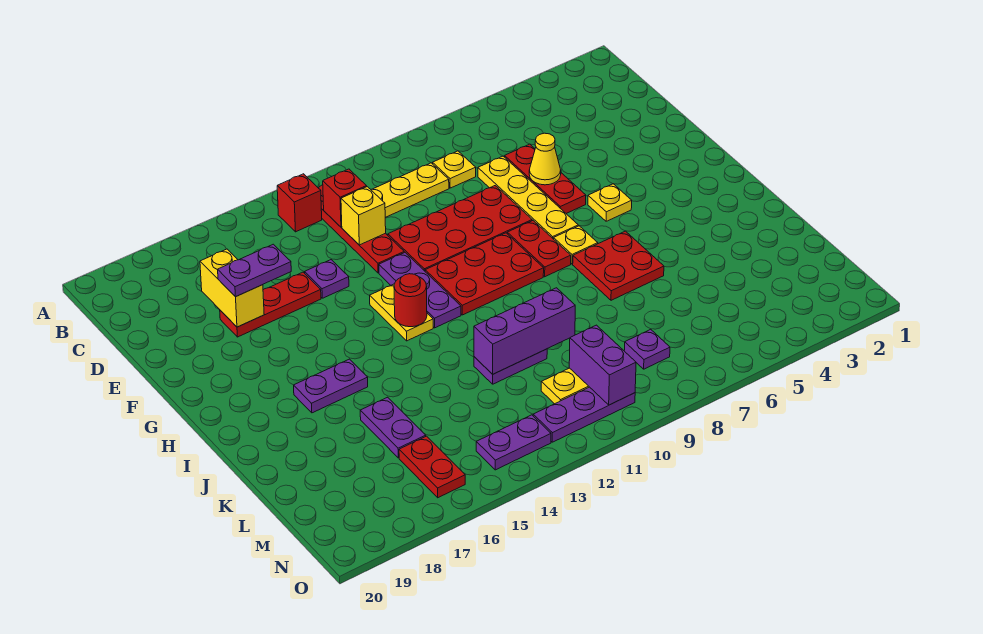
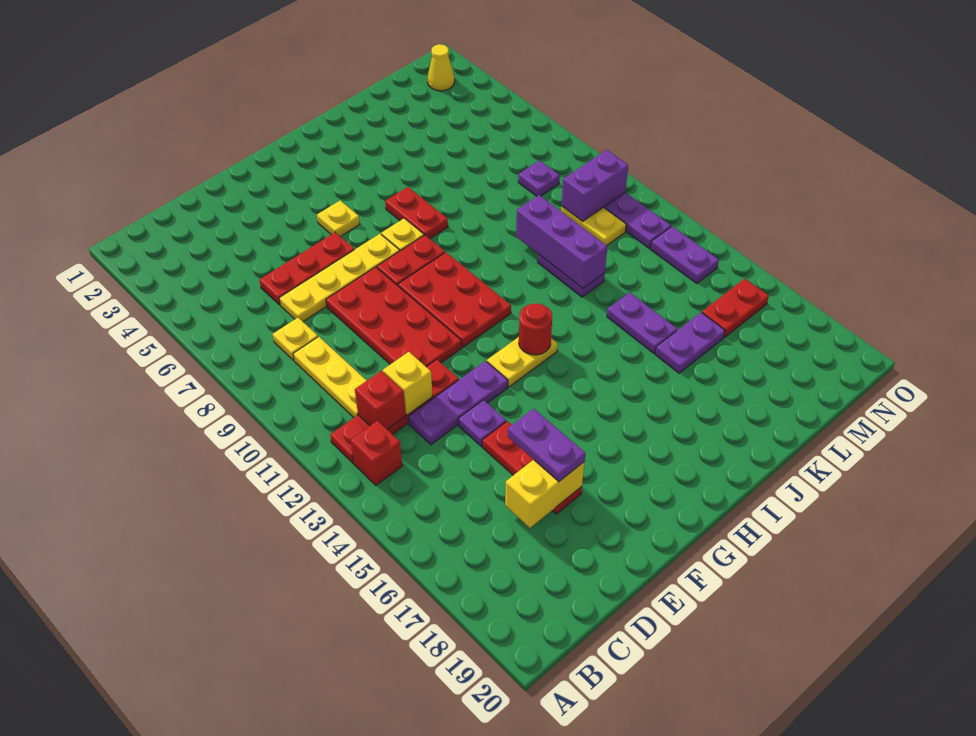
yellow cone E6 level 2 -> yellow cone N2 level 1
purple plate F12:H12 level 1 -> purple plate D13:F13 level 1
red plate I6:J7 level 1 -> red plate I6:I7 level 1
purple plate I16:I17 level 1 -> purple plate K14:K15 level 1

